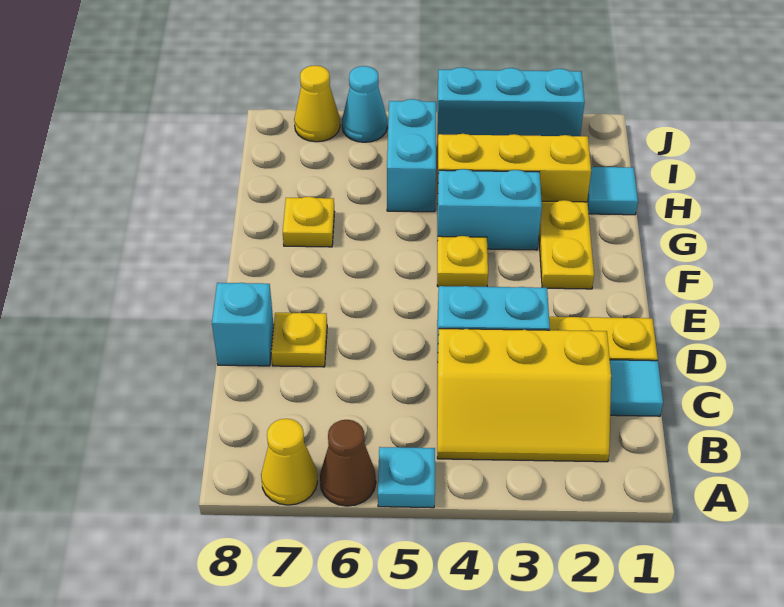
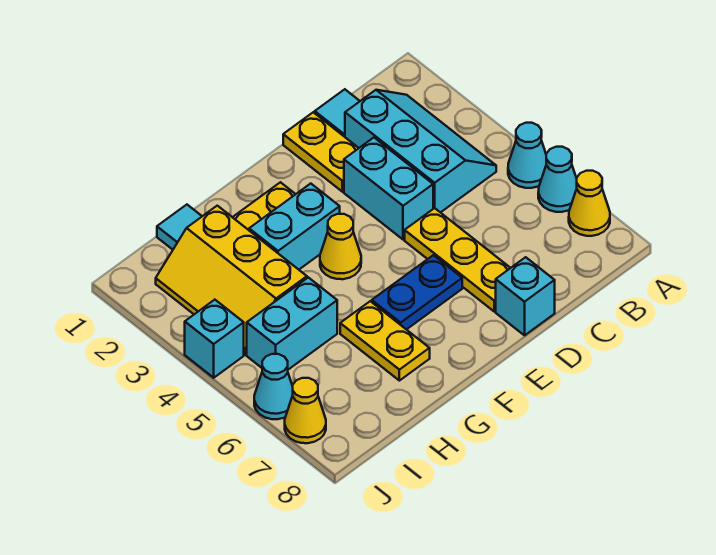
cyan plate A5 level 1 -> cyan cone A5 level 1
brown cone A6 level 1 -> cyan cone A6 level 1
yellow slope B2:C4 level 1 top C -> cyan slope B2:C4 level 1 top C
yellow plate D7 level 1 -> yellow plate D5:D7 level 1
none -> blue plate E6:F6 level 1
yellow plate F4 level 1 -> yellow cone F4 level 1
cyan brick G3:G4 level 1 -> cyan brick F3:G3 level 1
yellow plate G7 level 1 -> yellow plate G6:G7 level 1
cyan brick J2:J4 level 1 -> cyan brick J4 level 1

